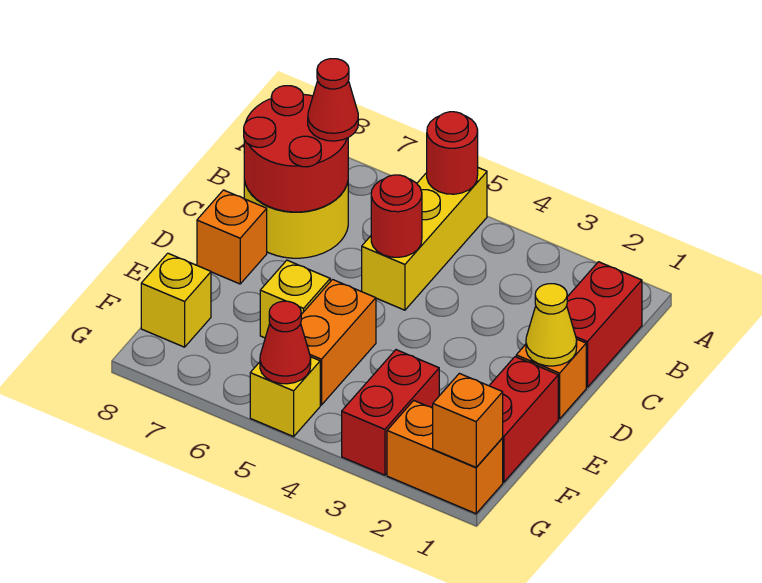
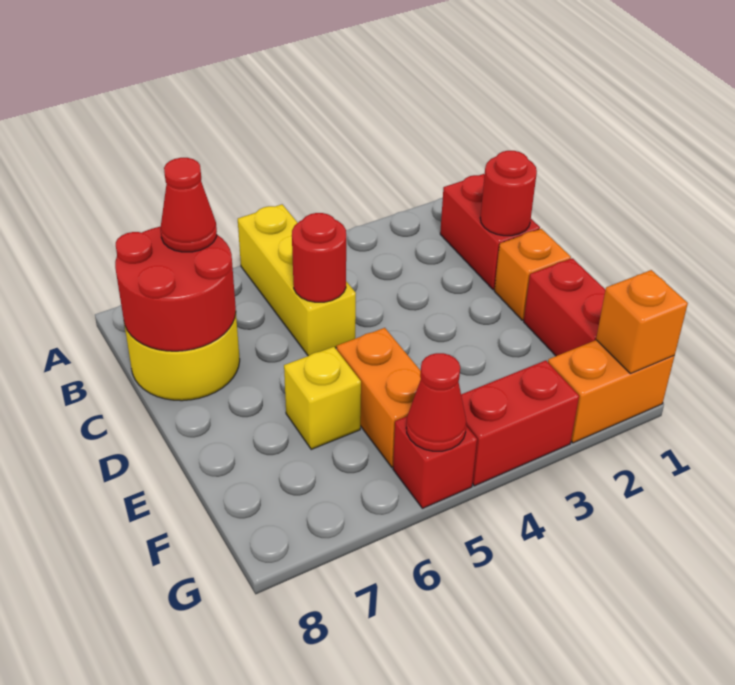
red round brick A5 level 2 -> red round brick C1 level 2
yellow cone D1 level 2 -> none
orange brick D8 level 1 -> none
red brick F3:G3 level 1 -> red brick G3:G4 level 1
yellow brick F8 level 1 -> none
yellow brick G5 level 1 -> red brick G5 level 1

